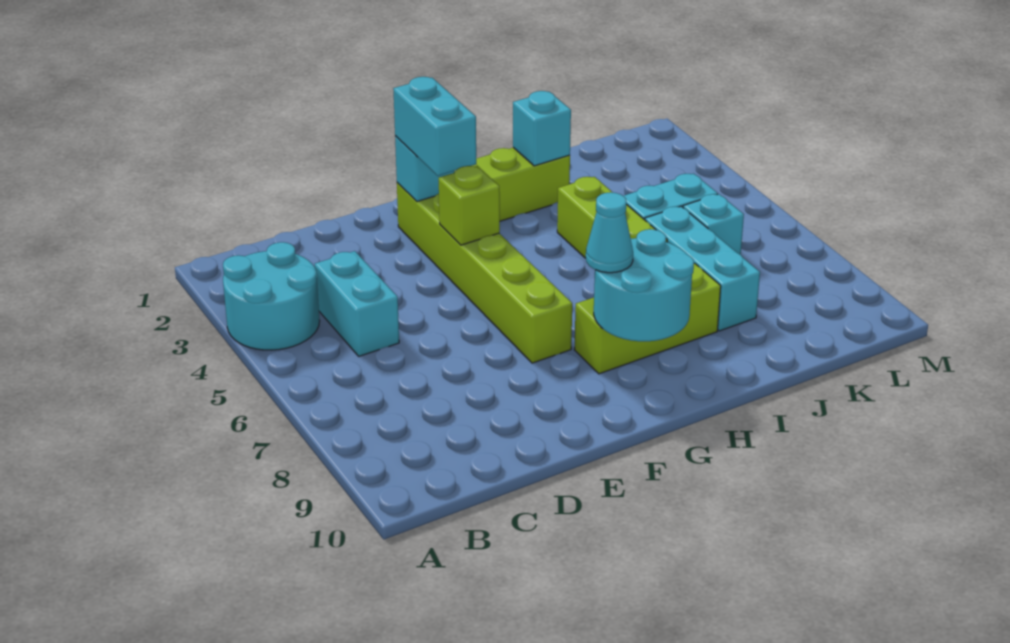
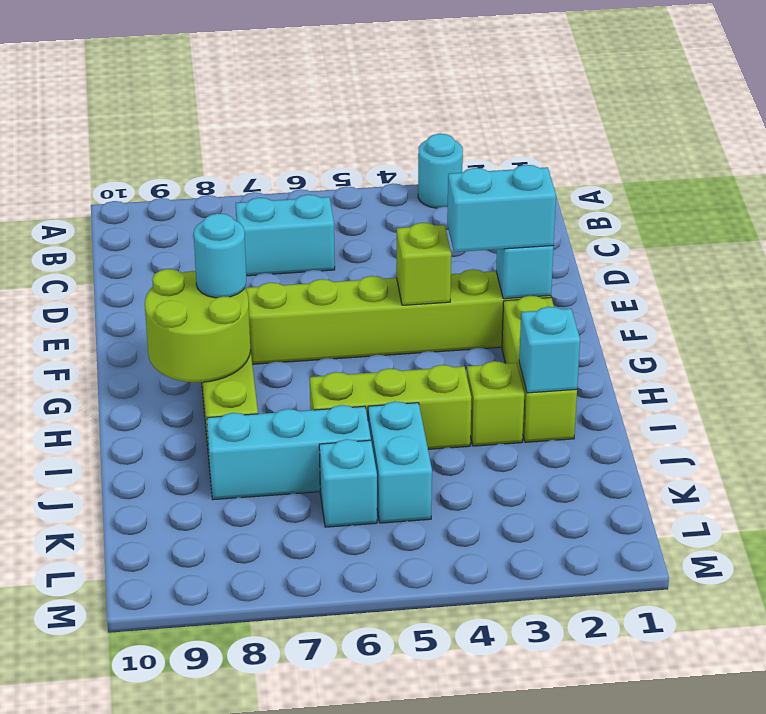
cyan round brick A3:B4 level 1 -> cyan round brick A3 level 1
cyan brick C4:C5 level 1 -> cyan brick C6:C7 level 1
cyan round brick G8:H9 level 2 -> lime round brick G8:H9 level 2
cyan cone G8 level 3 -> cyan round brick G8 level 3
none -> lime brick I3 level 1

